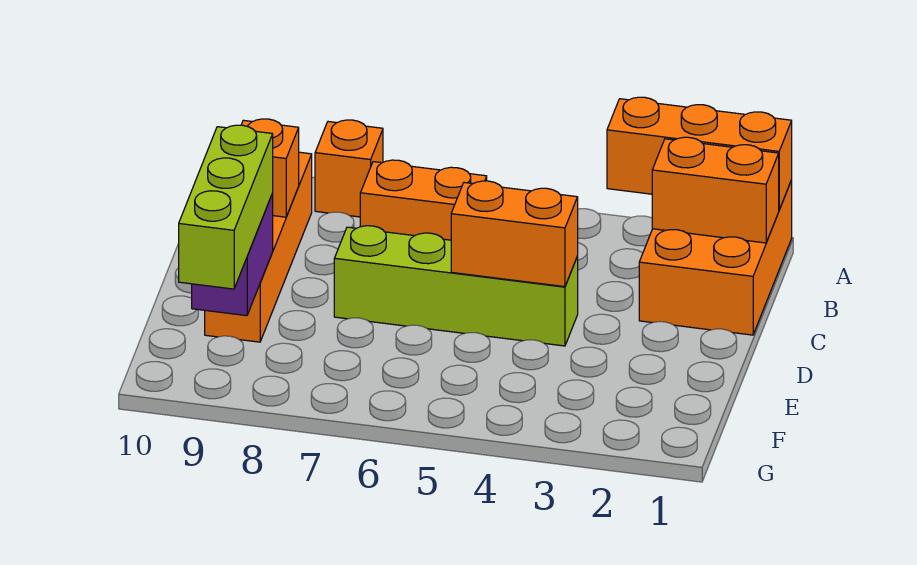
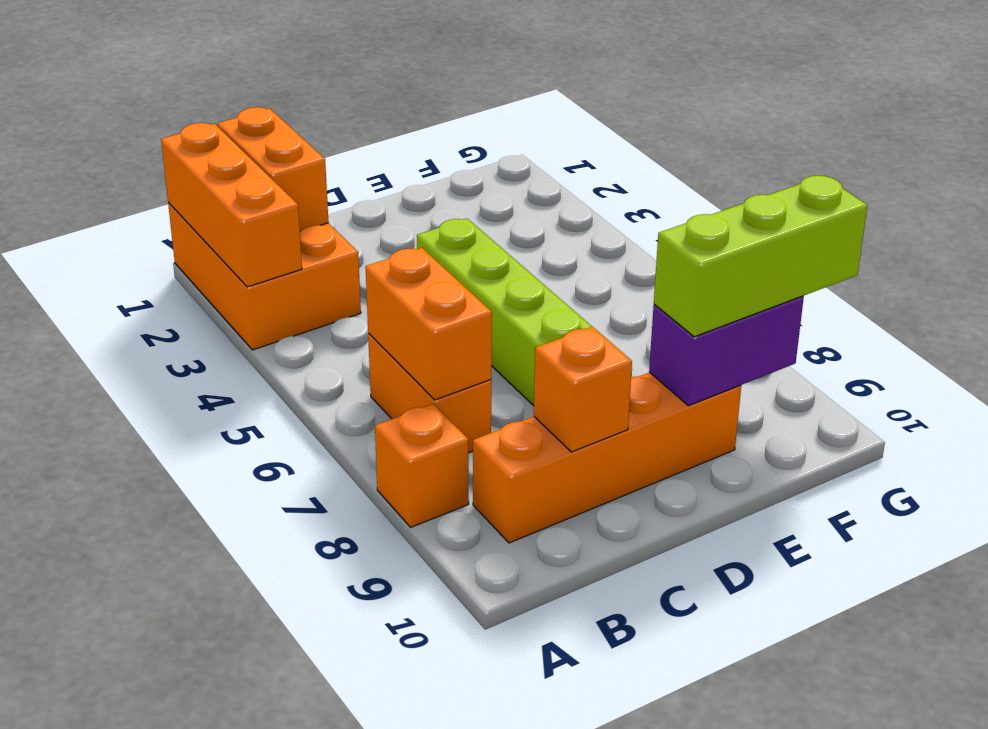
orange brick A1:C2 level 1 -> orange brick A1:B3 level 1
orange brick D4:D5 level 2 -> orange brick B6:B7 level 2

